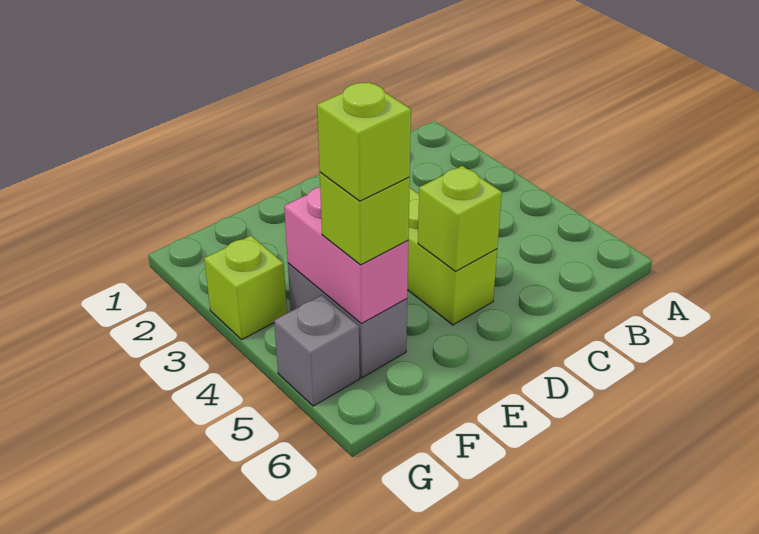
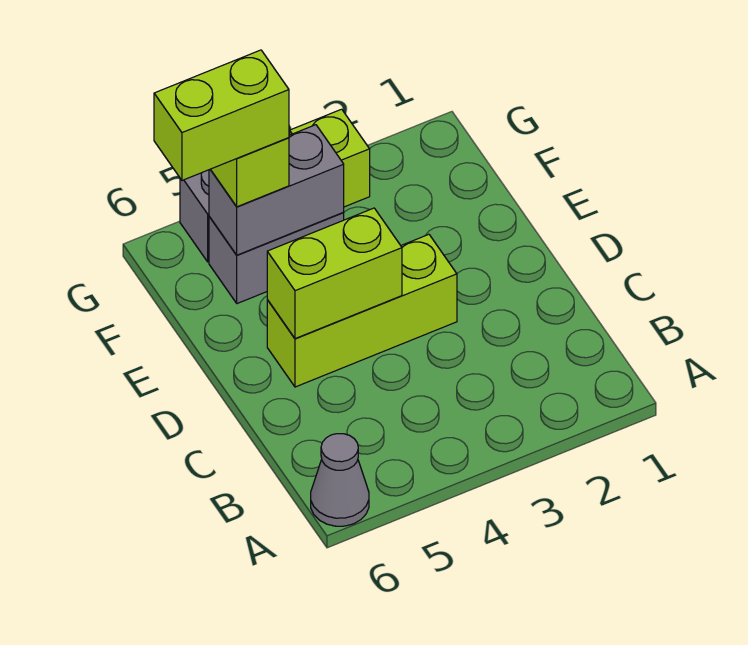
none -> grey cone A6 level 1
lime brick D5 level 2 -> lime brick D4:D5 level 2
pink brick F4:F5 level 2 -> grey brick F4:F5 level 2
lime brick F5 level 4 -> lime brick F5:F6 level 4

